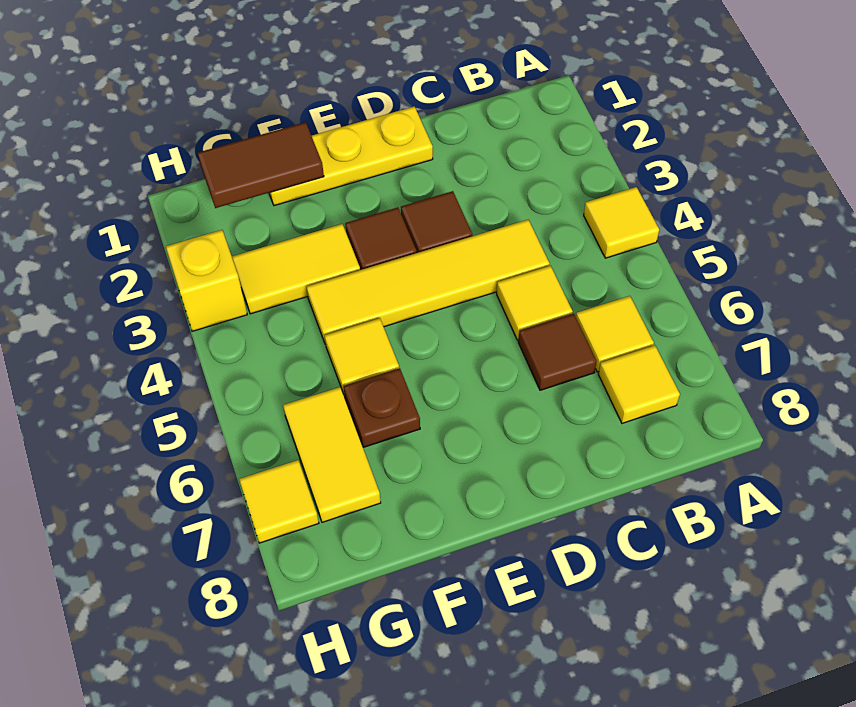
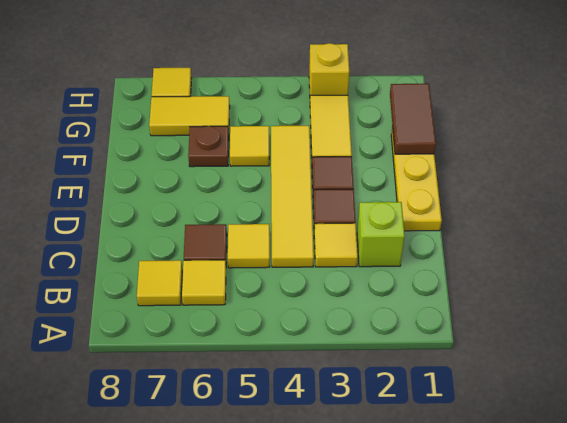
yellow tile A4 level 1 -> yellow tile C3 level 1
none -> lime brick C2 level 1

